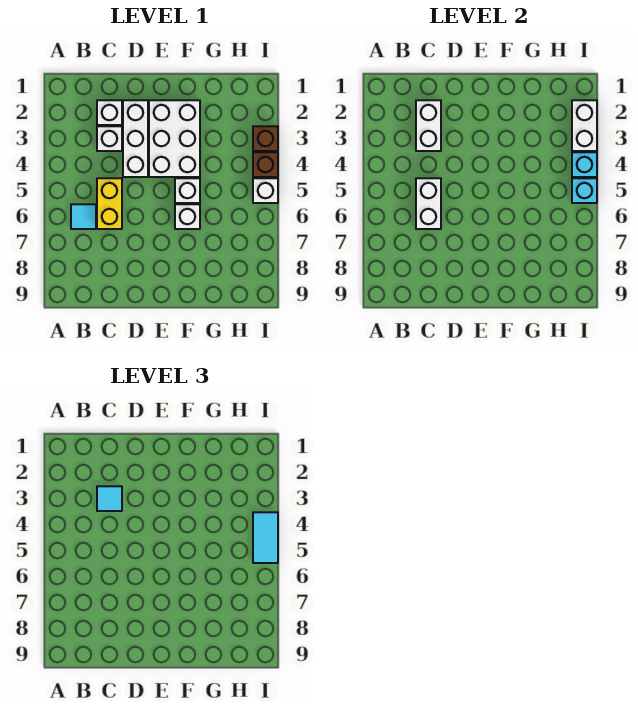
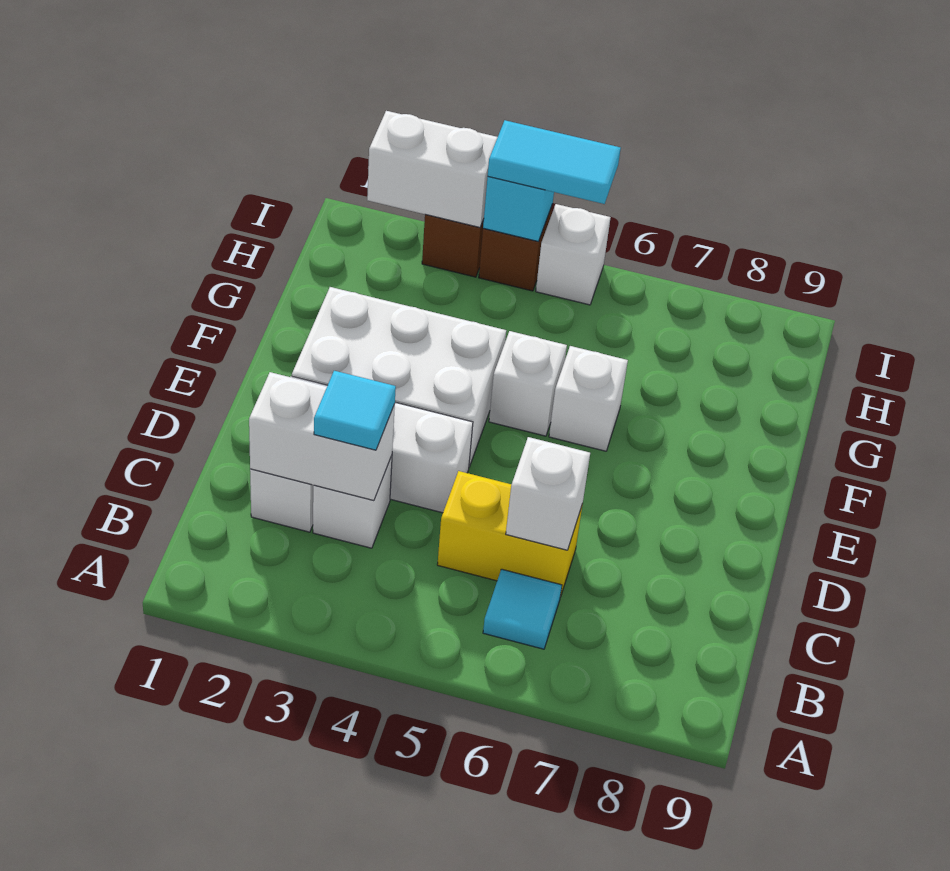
white brick C5:C6 level 2 -> white brick C6 level 2
cyan brick I5 level 2 -> none

